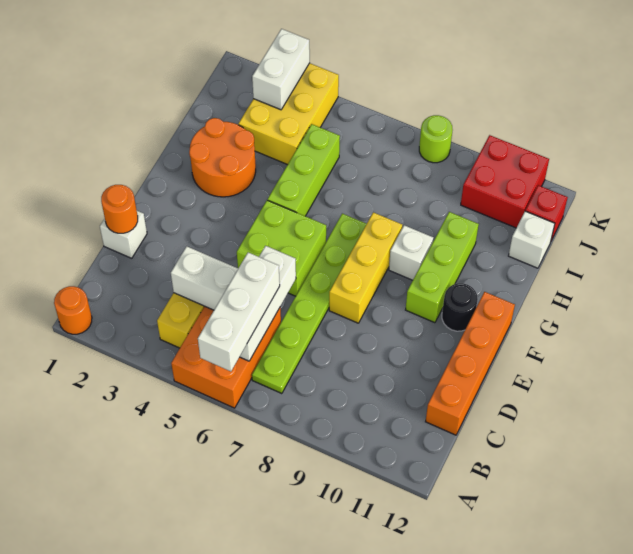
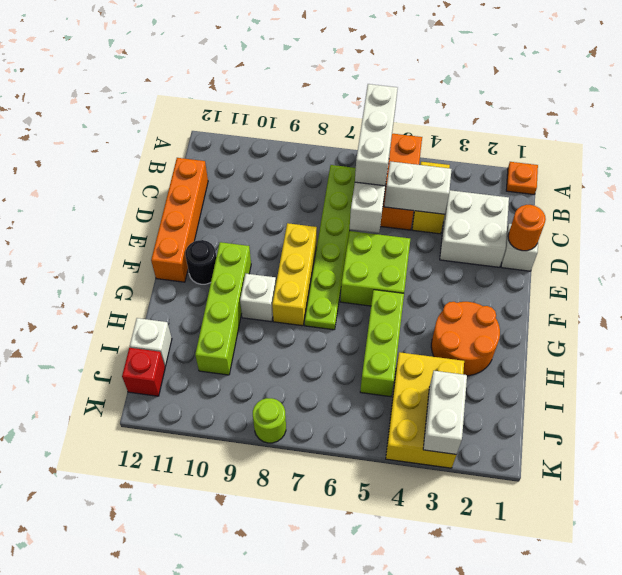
orange round brick A1 level 1 -> orange plate A1 level 1
none -> white brick C2:D3 level 1
lime brick F10:H10 level 1 -> lime brick F10:I10 level 1
red brick J10:K11 level 1 -> none

